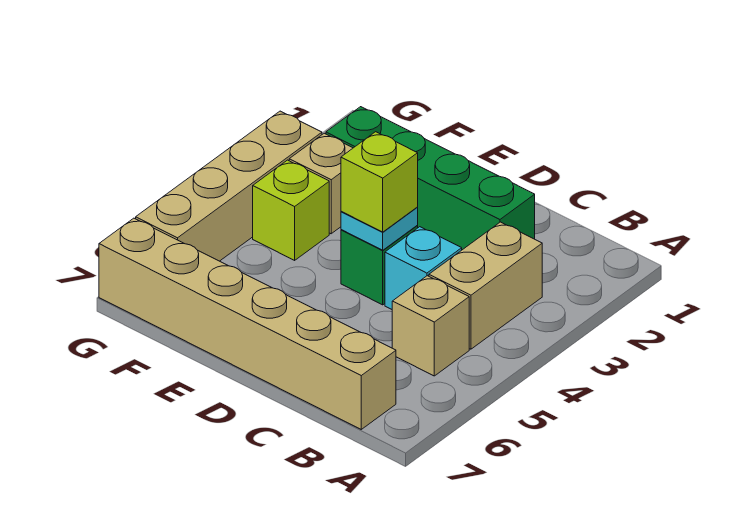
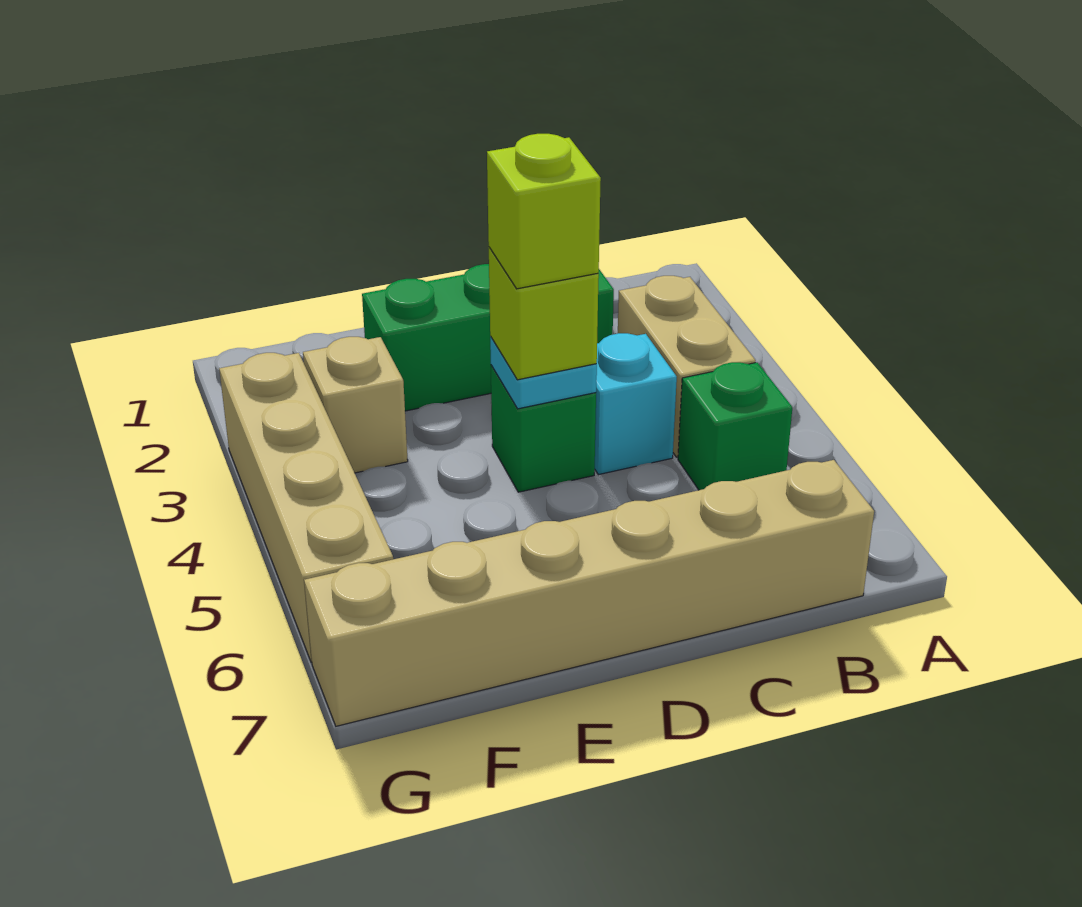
tan brick B5 level 1 -> green brick B5 level 1
green brick C2:F2 level 1 -> green brick C2:E2 level 1
lime brick F4 level 1 -> lime brick D4 level 4

